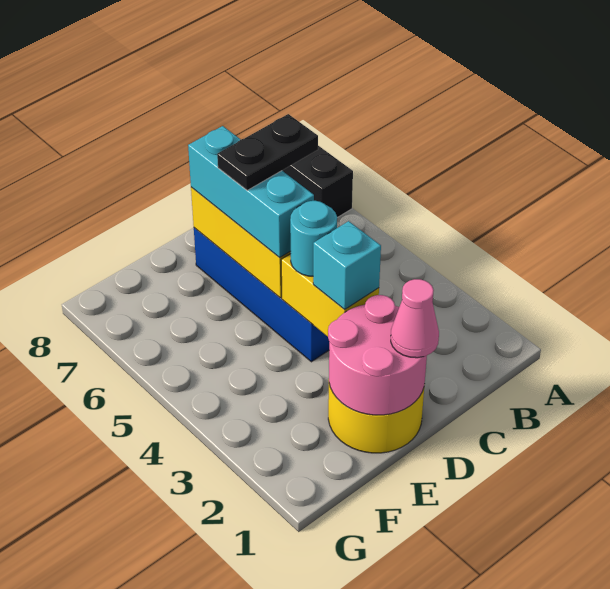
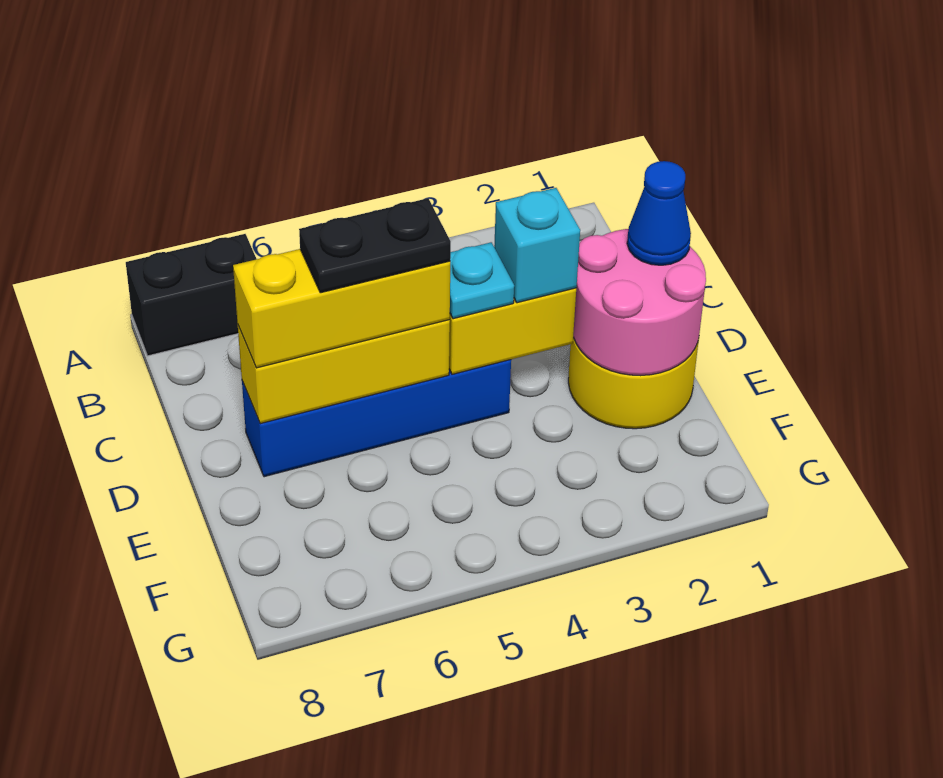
black plate C6:D6 level 4 -> black plate D5:D6 level 4
pink cone D1 level 3 -> blue cone D1 level 3
cyan round brick D4 level 3 -> cyan plate D4 level 3
cyan brick D5:D7 level 3 -> yellow brick D5:D7 level 3

